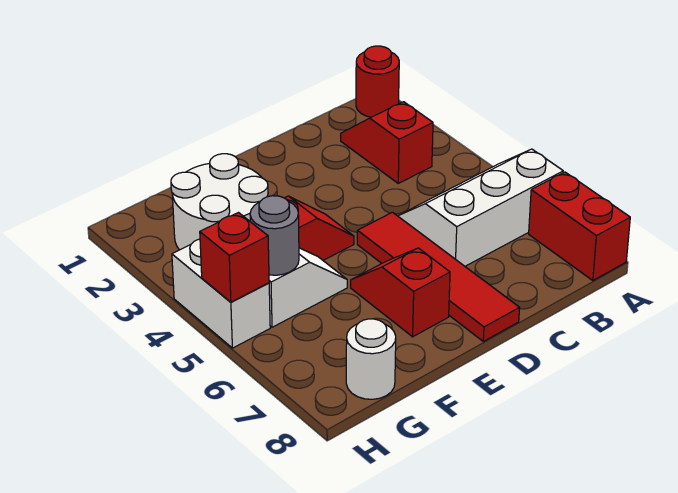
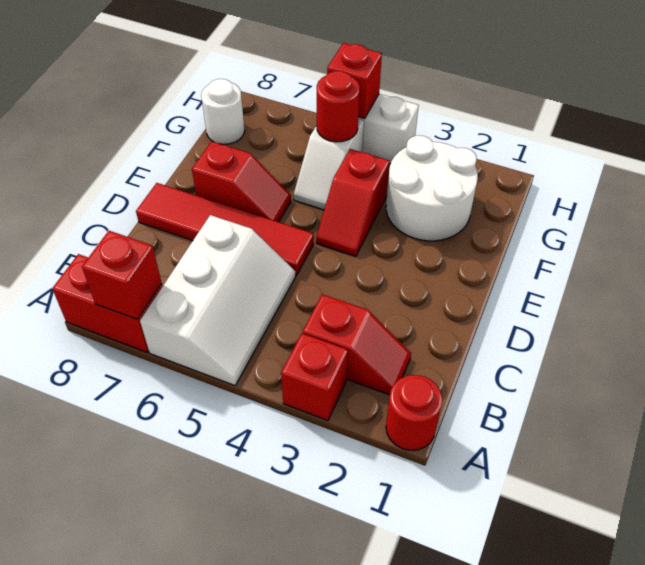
none -> red brick A3 level 1
none -> red brick A7 level 2
grey round brick G5 level 2 -> red round brick G5 level 2

